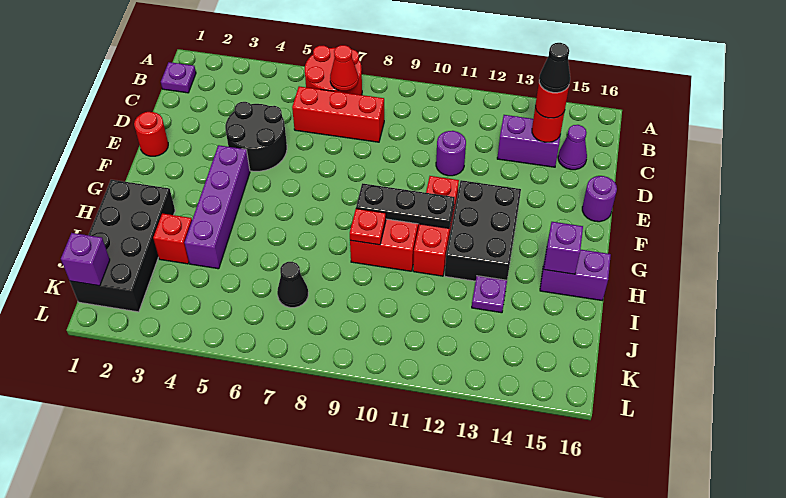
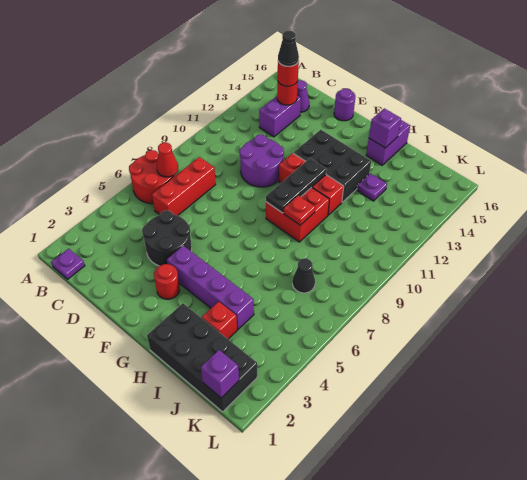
purple round brick D11 level 1 -> purple round brick D10:E11 level 1
red round brick E1 level 1 -> red round brick F3 level 1

